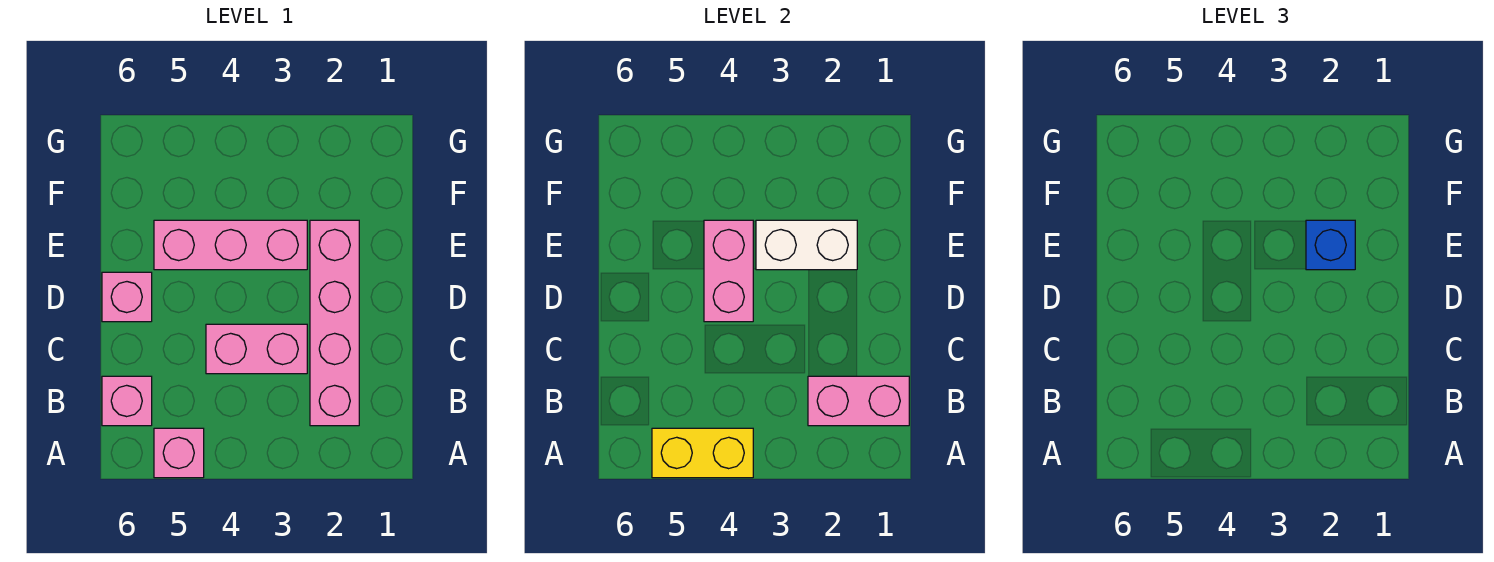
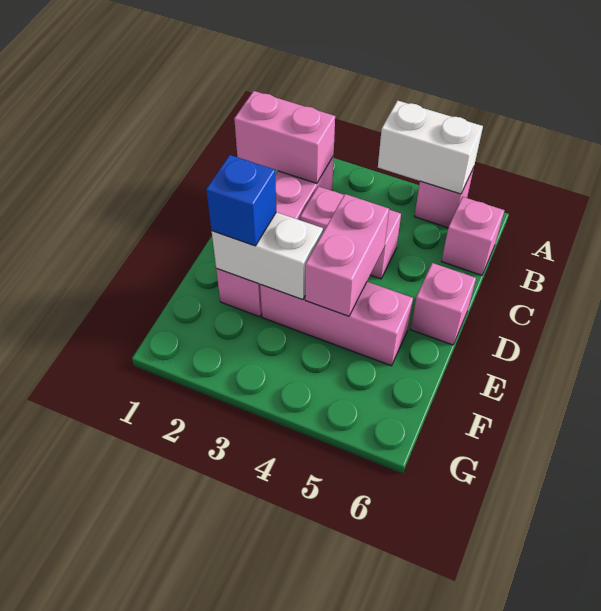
yellow brick A4:A5 level 2 -> white brick A4:A5 level 2

